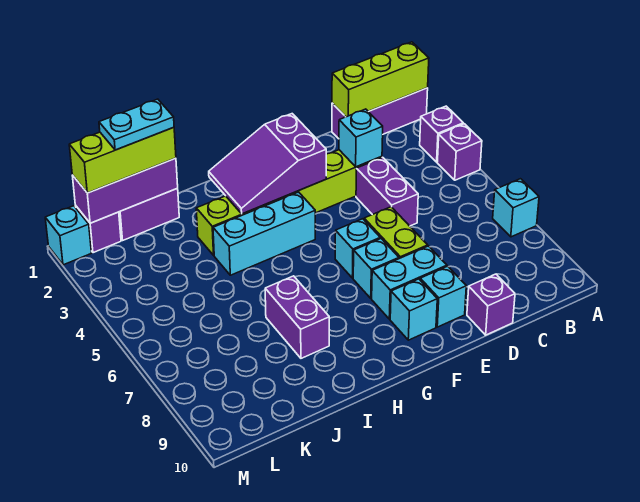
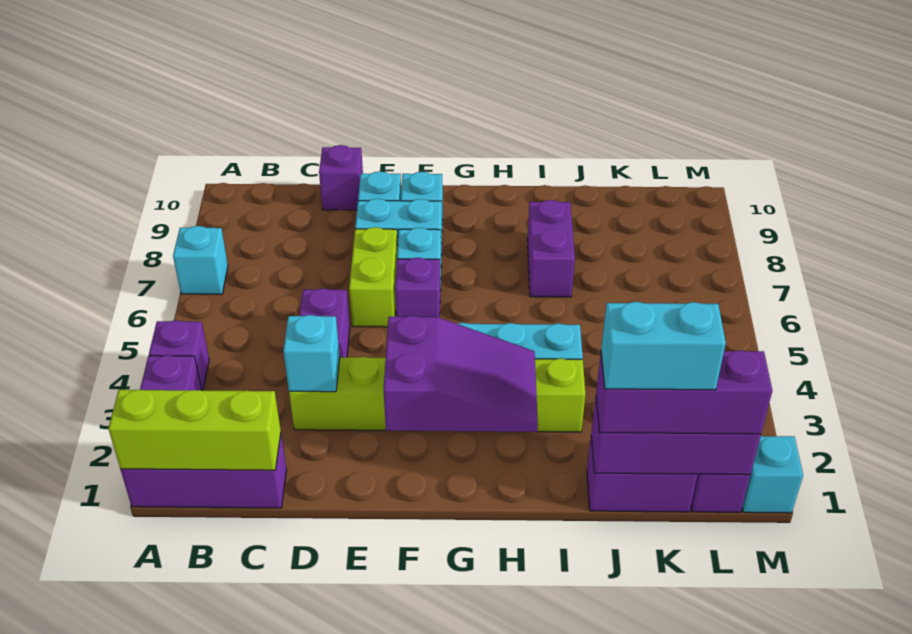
cyan brick F6 level 1 -> purple brick F6 level 1
lime brick J1:L1 level 3 -> purple brick J1:L1 level 3
cyan plate J1:K1 level 4 -> cyan brick J1:K1 level 4

